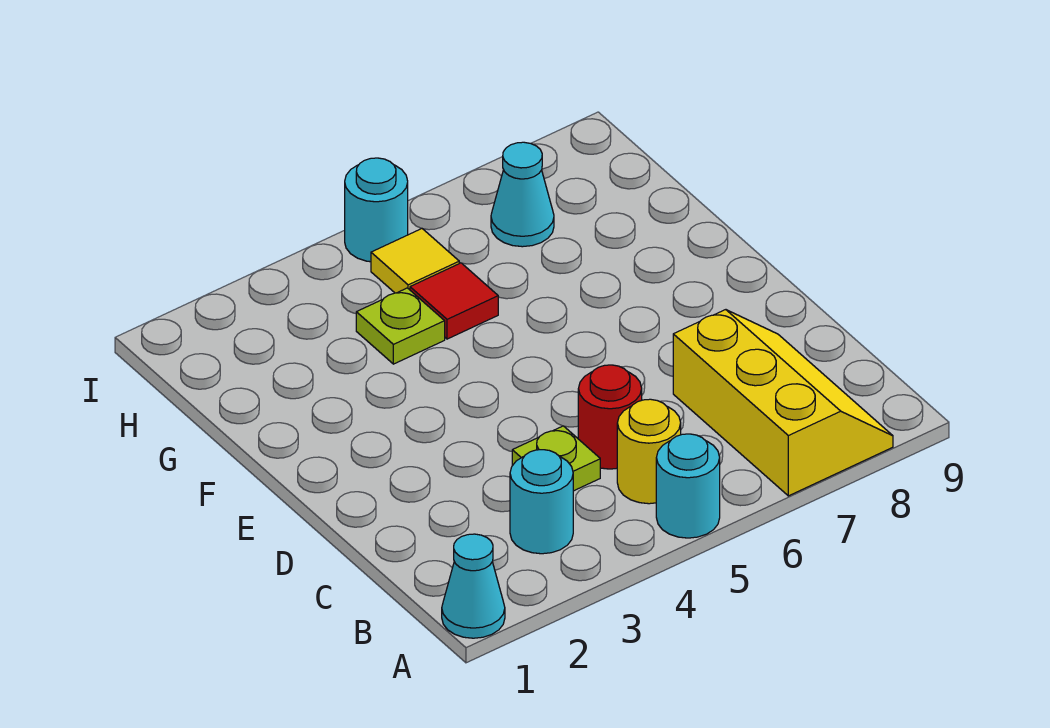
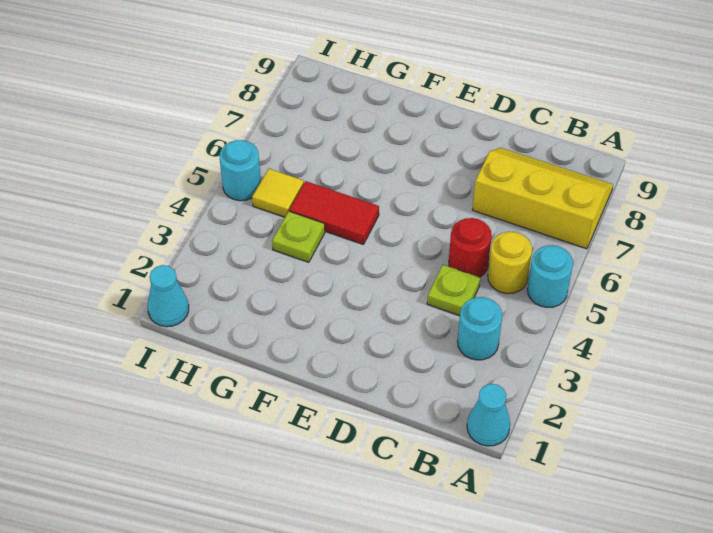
red tile G5 level 1 -> red tile F5:G5 level 1
cyan cone H7 level 1 -> cyan cone I1 level 1

